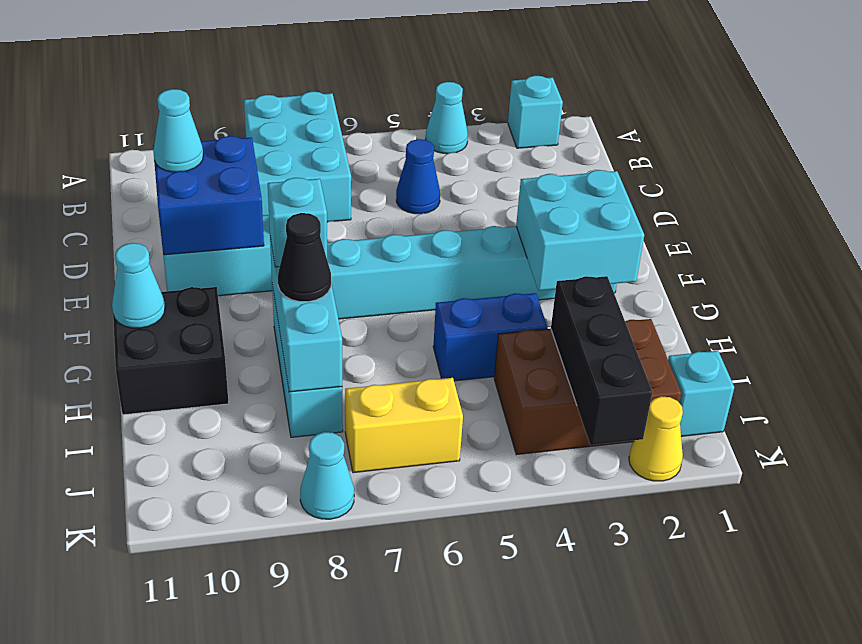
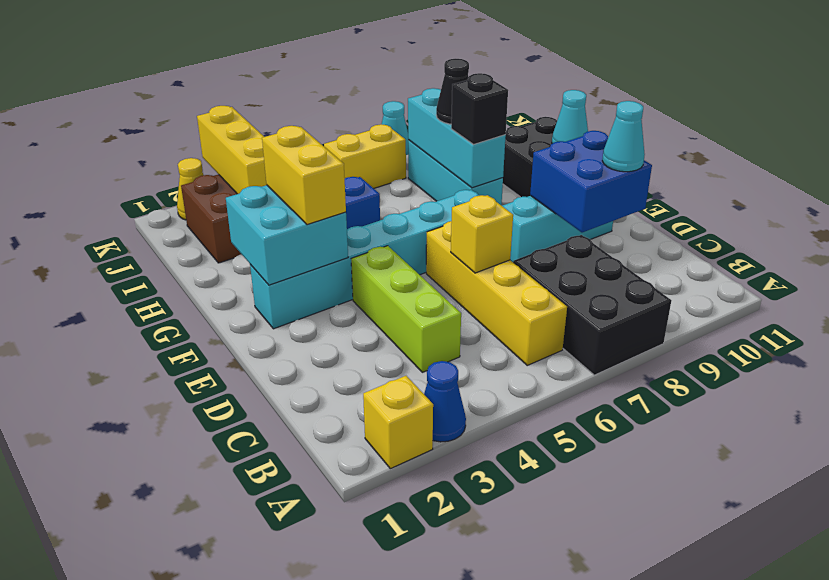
cyan brick A2 level 1 -> yellow brick A2 level 1
cyan cone A4 level 1 -> none
cyan brick A7:C8 level 1 -> black brick A7:C8 level 1
none -> yellow brick B6:E6 level 1
none -> lime brick C4:E4 level 1
blue cone C5 level 1 -> blue cone A3 level 1
none -> yellow brick D6 level 2
none -> yellow brick F3:G3 level 3
cyan brick G8 level 3 -> black brick G8 level 3
black brick I3:K3 level 2 -> yellow brick I3:K3 level 2
cyan brick J1 level 1 -> none

